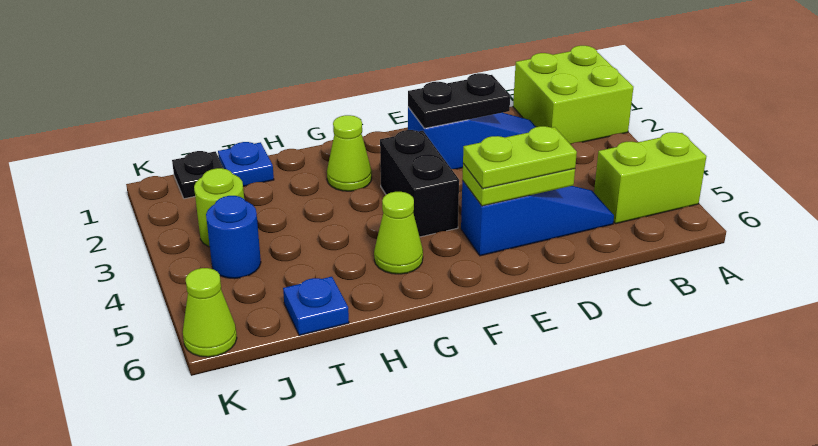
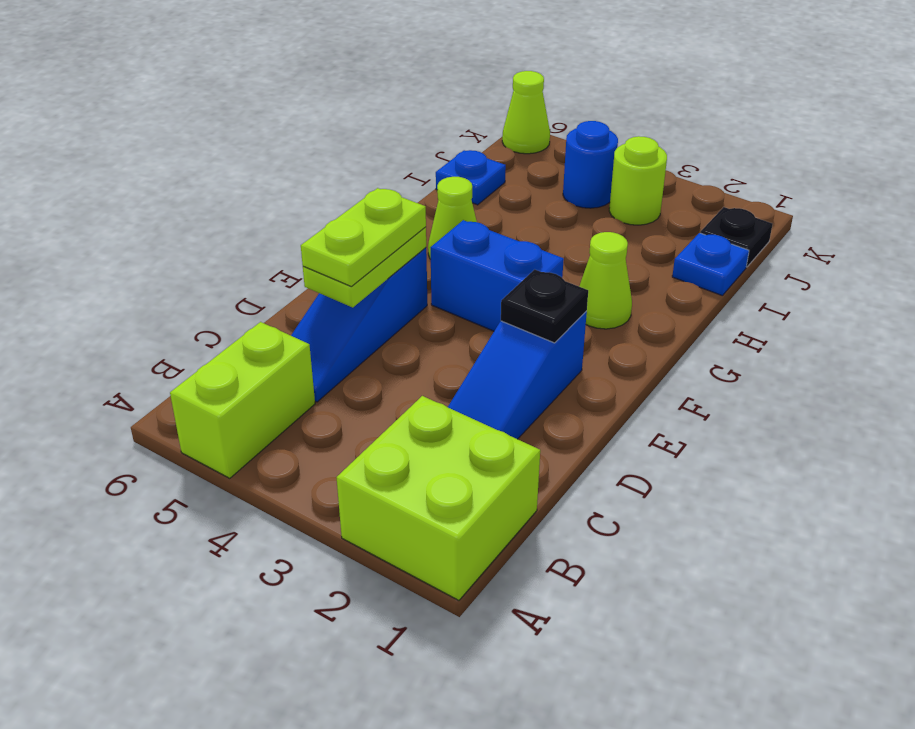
black plate D2:E2 level 2 -> black plate E2 level 2
black brick F3:F4 level 1 -> blue brick F3:F4 level 1

